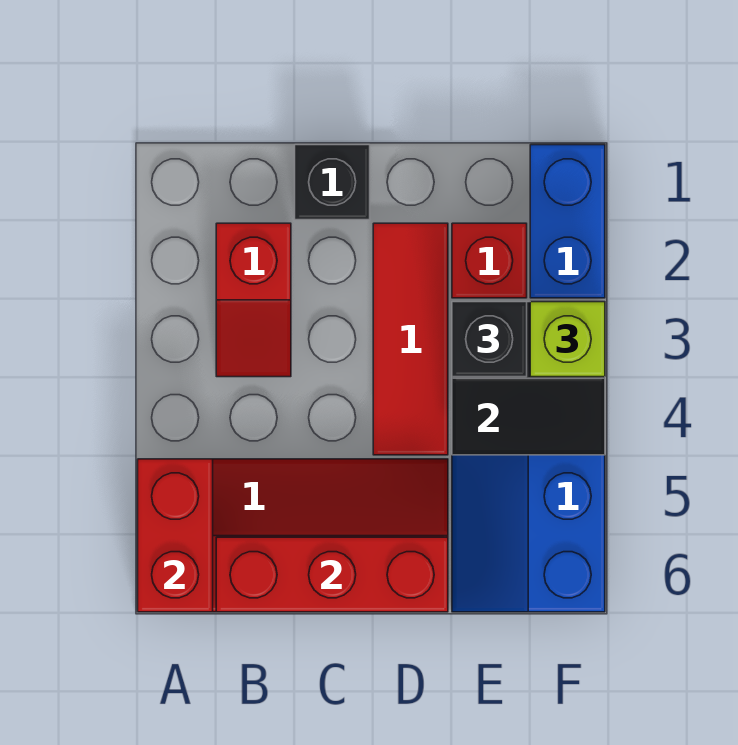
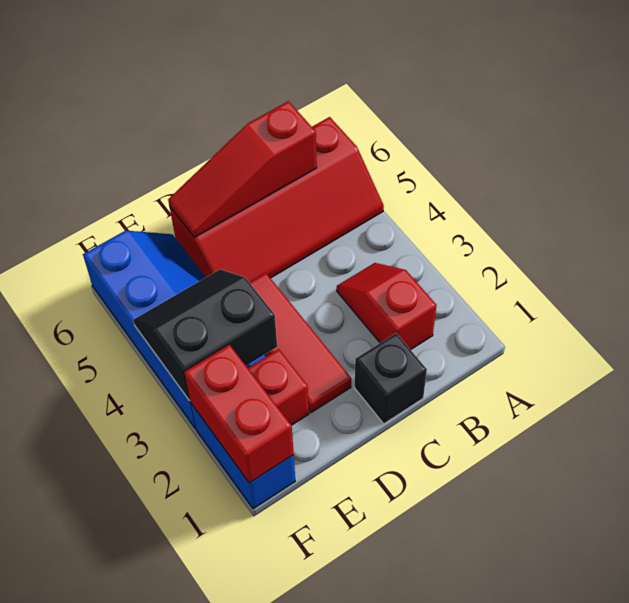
red brick A5:A6 level 2 -> red brick F1:F2 level 2
red brick B6:D6 level 2 -> red slope B6:D6 level 2 top B
black brick E3 level 3 -> none
lime brick F3 level 3 -> none

